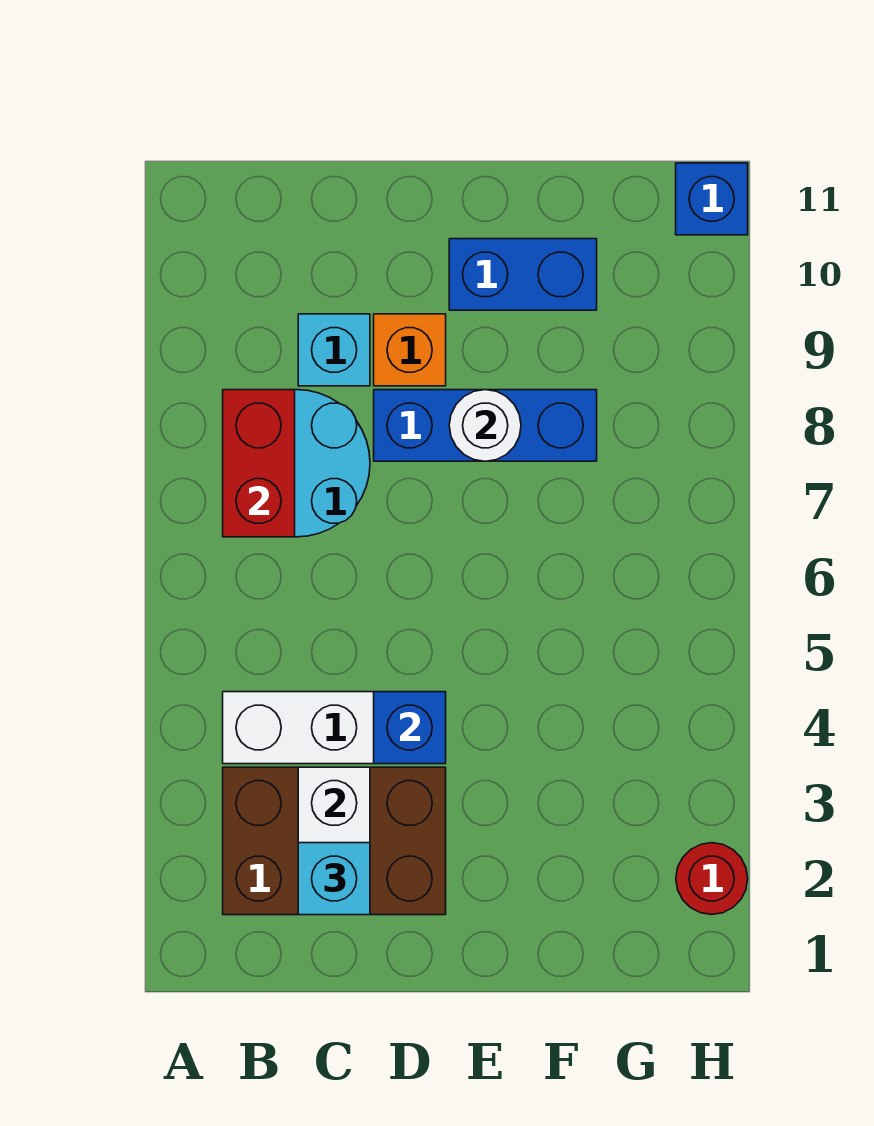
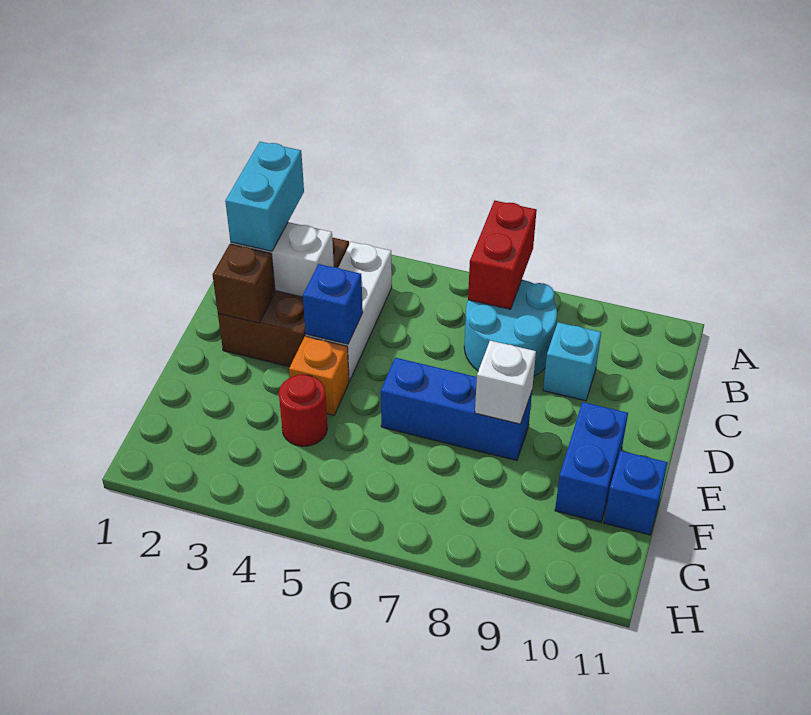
red brick B7:B8 level 2 -> red brick A7:B7 level 2
cyan brick C2 level 3 -> cyan brick B2:C2 level 3
none -> brown brick D2 level 2
blue brick D8:F8 level 1 -> blue brick E6:E8 level 1
orange brick D9 level 1 -> orange brick E4 level 1
white round brick E8 level 2 -> white brick E8 level 2
red round brick H2 level 1 -> red round brick F4 level 1
blue brick H11 level 1 -> blue brick F11 level 1

